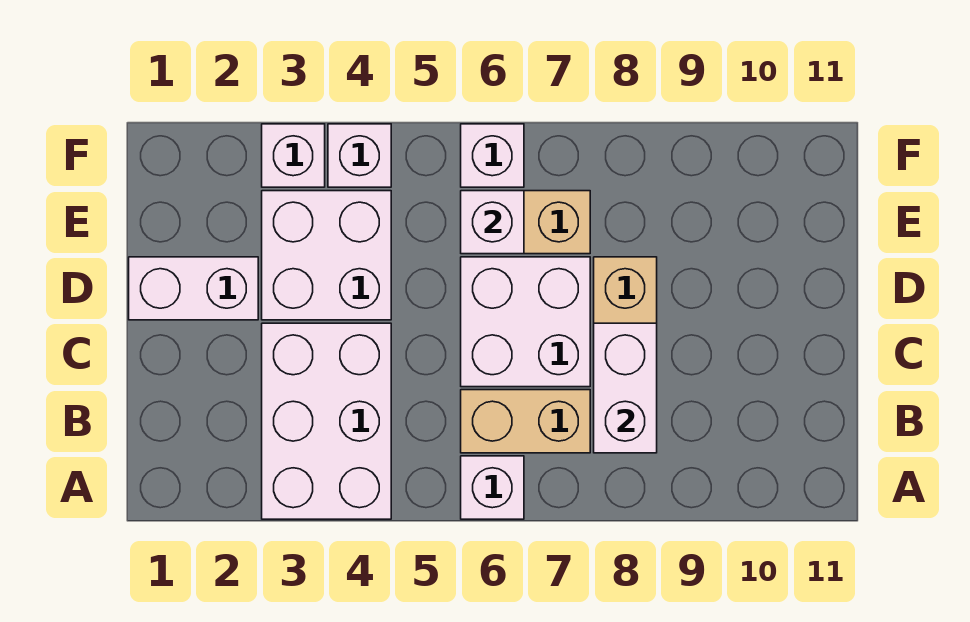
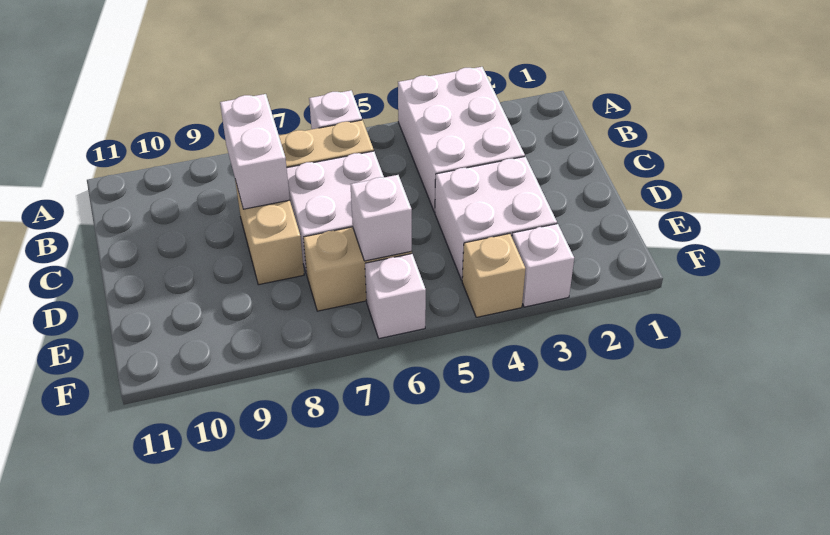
white brick D1:D2 level 1 -> none
white brick F4 level 1 -> tan brick F4 level 1

